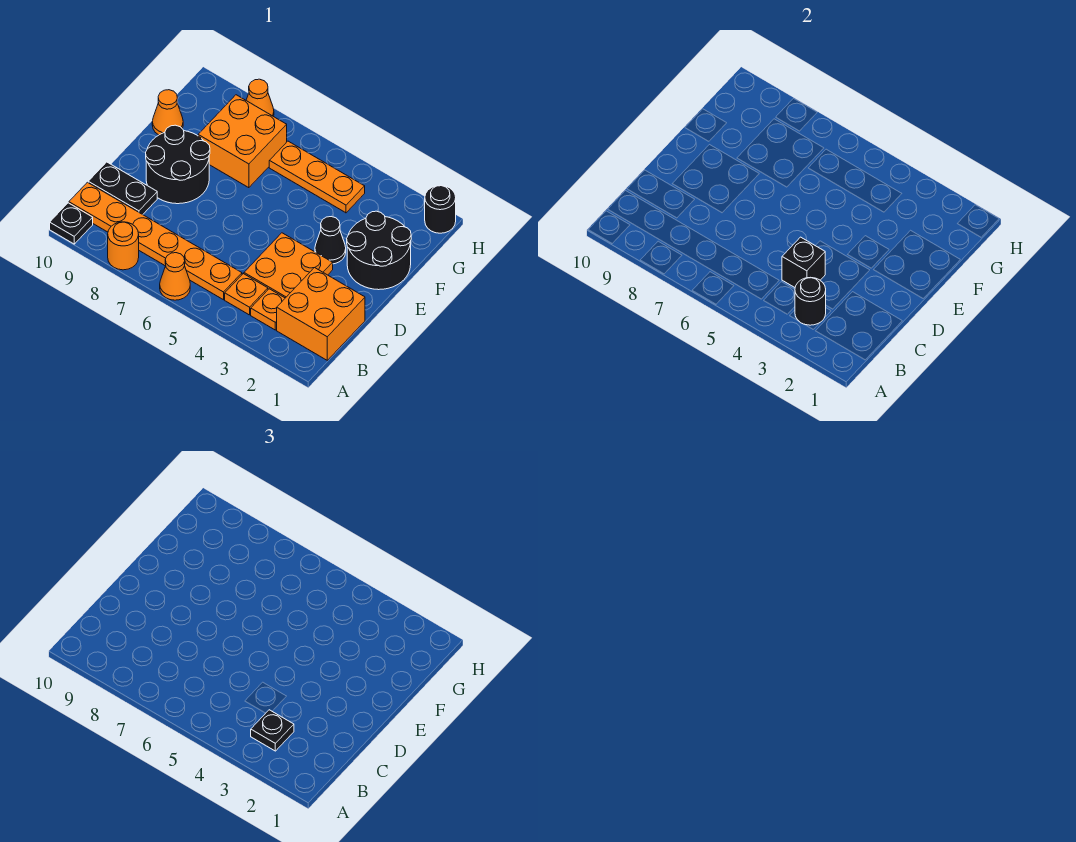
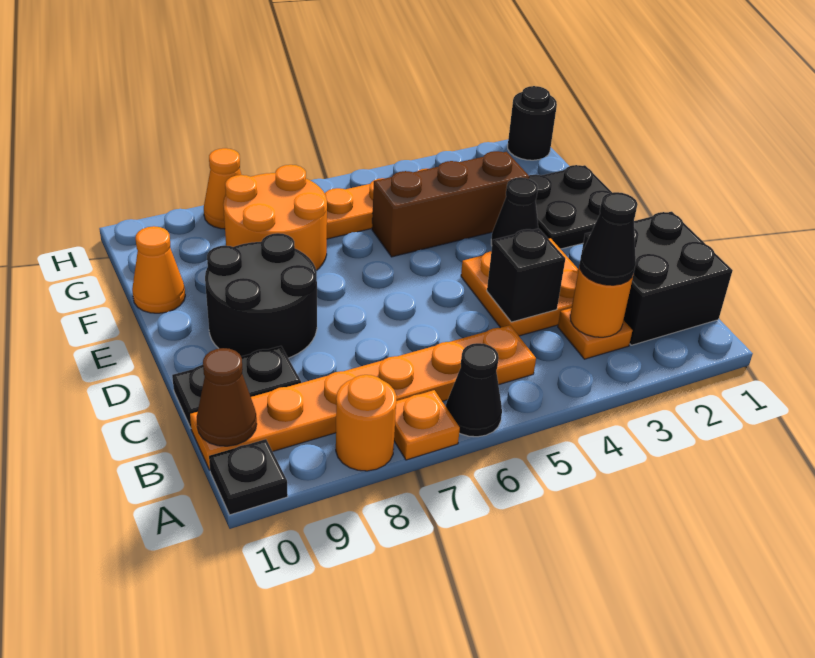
orange cone A6 level 1 -> black cone A6 level 1
orange brick B1:C2 level 1 -> black brick B1:C2 level 1
black round brick B3 level 2 -> orange round brick B3 level 2
black plate B3 level 3 -> black cone B3 level 3
orange plate B4 level 1 -> orange plate A7 level 1
none -> brown cone B10 level 2
black round brick E1:F2 level 1 -> black plate E1:F2 level 1
none -> brown brick F3:F5 level 1
orange brick F7:G8 level 1 -> orange round brick F7:G8 level 1

